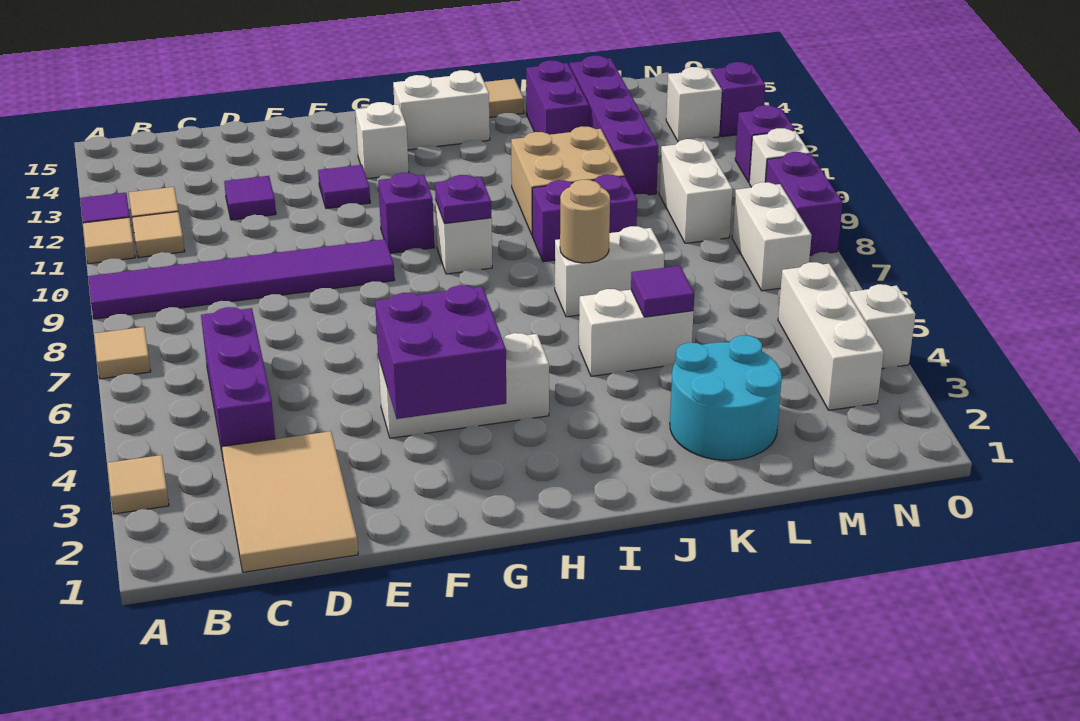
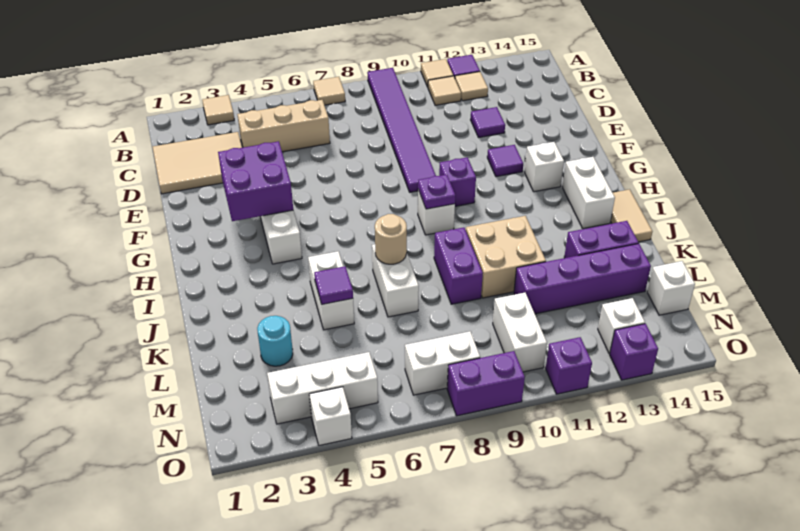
purple brick C4:C6 level 1 -> tan brick C4:C6 level 1
cyan round brick K2:L3 level 1 -> cyan round brick L3 level 1
white brick M9:M10 level 1 -> white brick M10:N10 level 1
white brick O10 level 1 -> white brick M15 level 1

